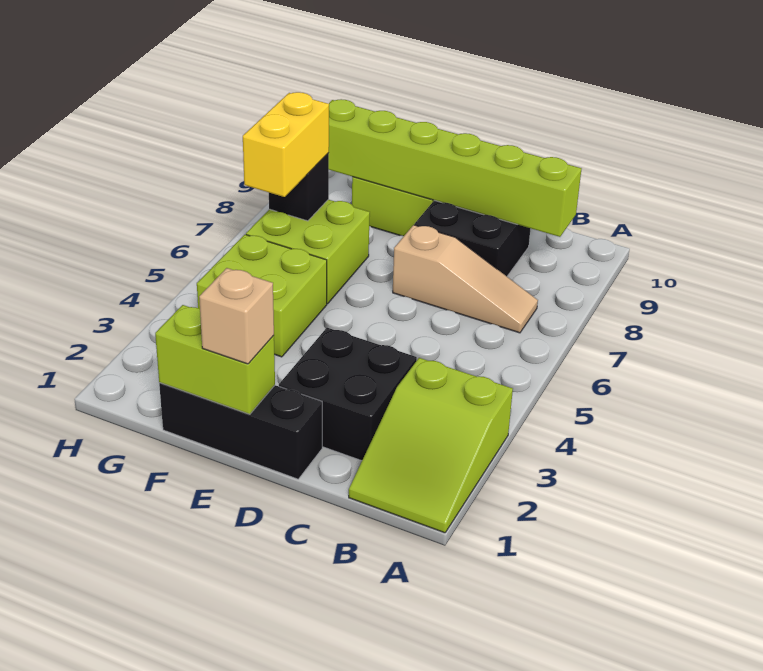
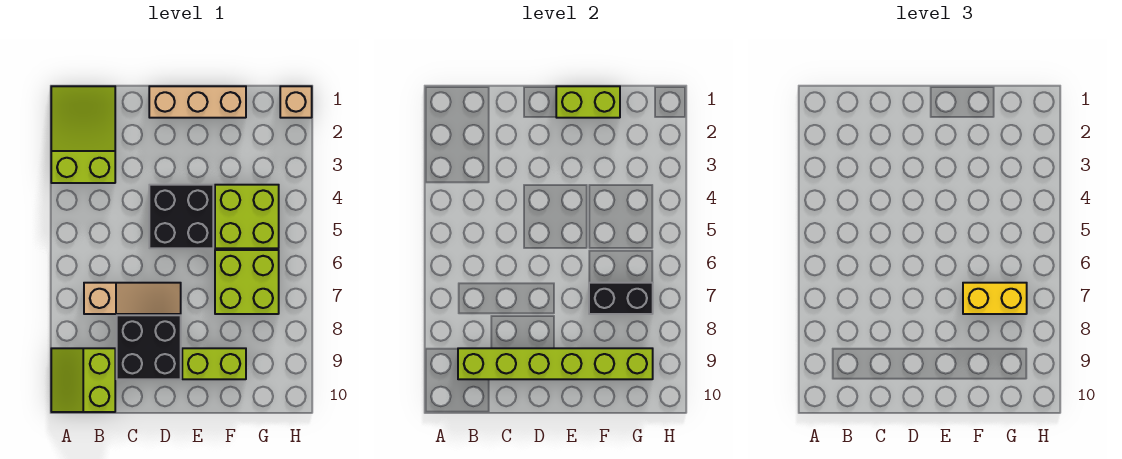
none -> lime slope A9:B10 level 1 top B
tan slope B7:D7 level 1 top D -> tan slope B7:D7 level 1 top B
black brick C2:D3 level 1 -> black brick D4:E5 level 1
black brick D1:F1 level 1 -> tan brick D1:F1 level 1
tan brick E1 level 3 -> tan brick H1 level 1
yellow brick G6:G7 level 3 -> yellow brick F7:G7 level 3
black brick G7 level 2 -> black brick F7:G7 level 2

